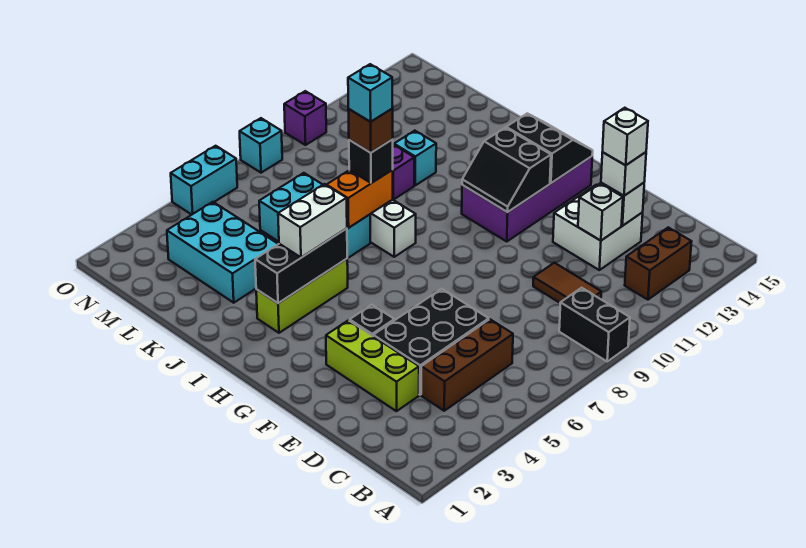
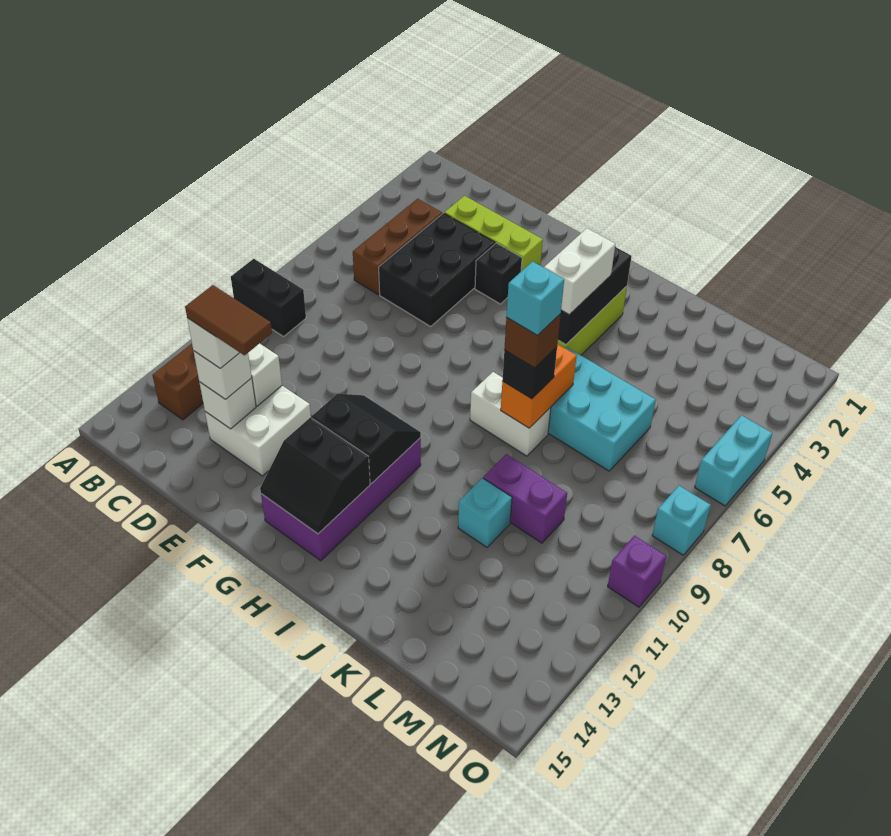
brown tile C10:D10 level 1 -> brown tile D13:E13 level 5
cyan brick K3:M4 level 1 -> none

